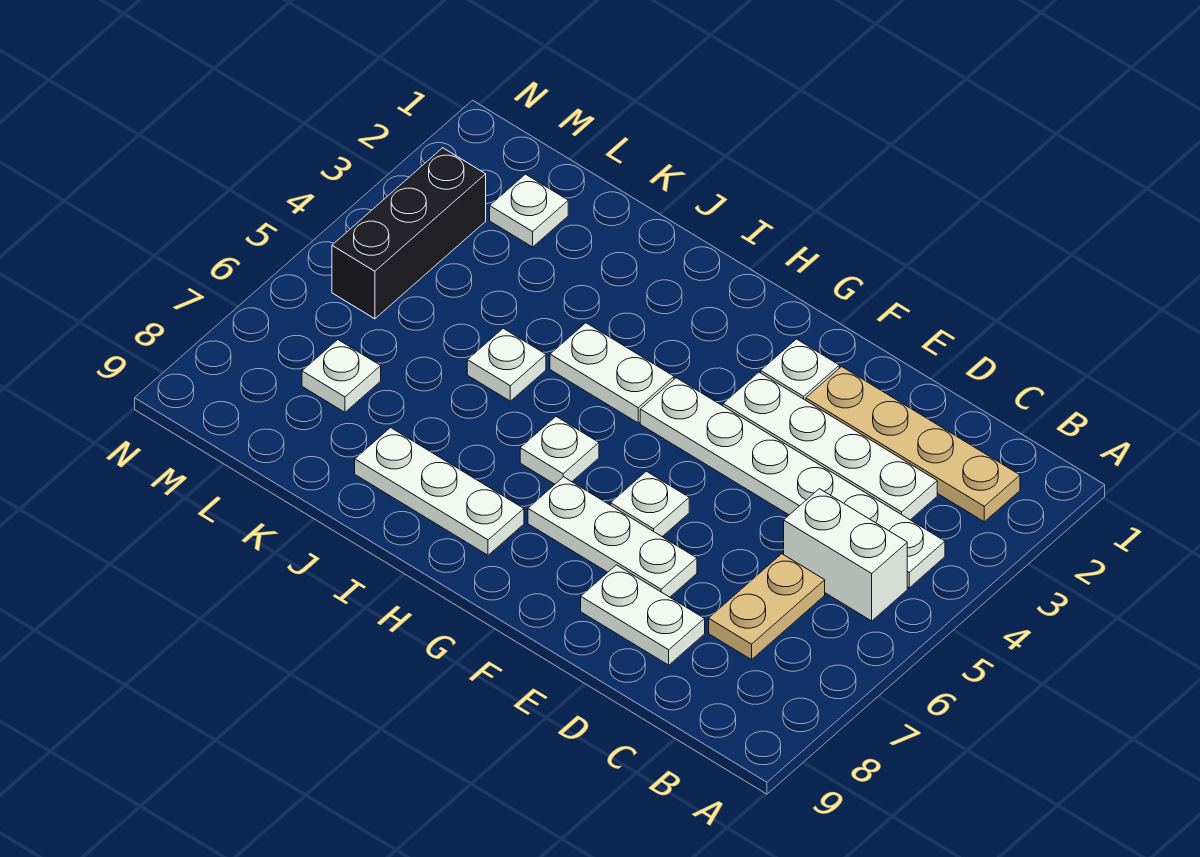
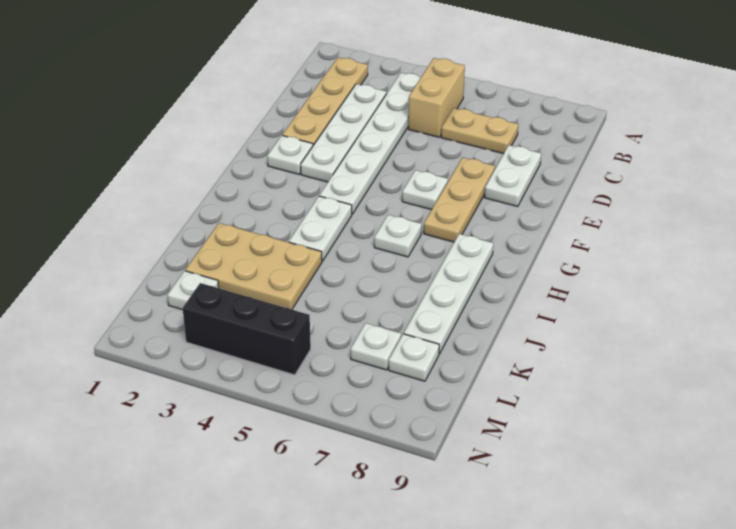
white brick B5:C5 level 1 -> tan brick B5:C5 level 1
white plate E7:G7 level 1 -> tan plate E7:G7 level 1
white plate H8:J8 level 1 -> white plate H8:K8 level 1
none -> tan plate J2:K4 level 1
white plate J5 level 1 -> white plate L8 level 1

